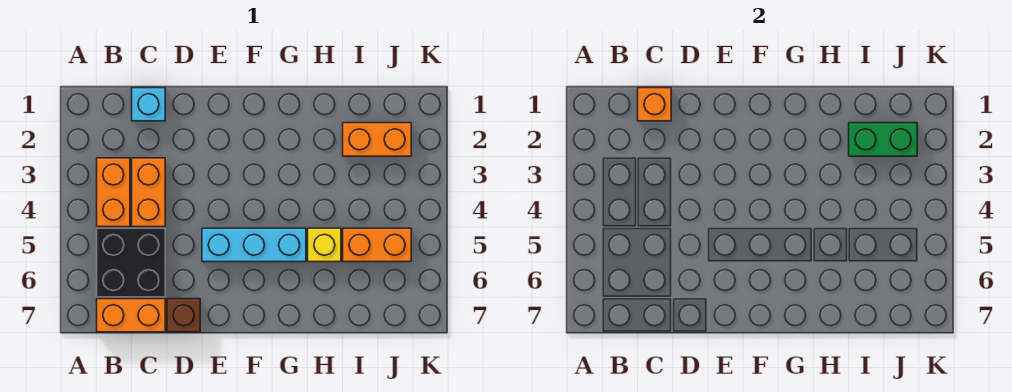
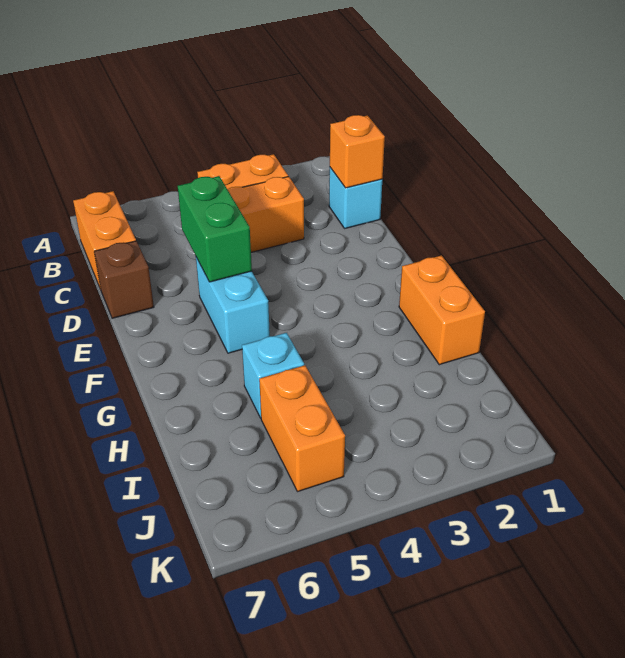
black brick B5:C6 level 1 -> none
cyan brick E5:G5 level 1 -> cyan brick E5:F5 level 1
yellow brick H5 level 1 -> cyan brick H5 level 1
orange brick I2:J2 level 1 -> orange brick G1:H1 level 1
green brick I2:J2 level 2 -> green brick D5:E5 level 2

